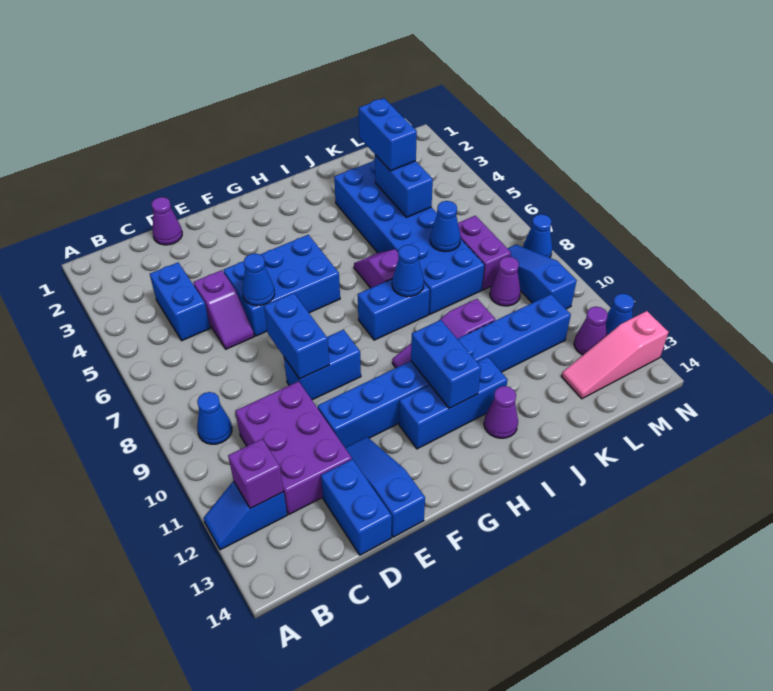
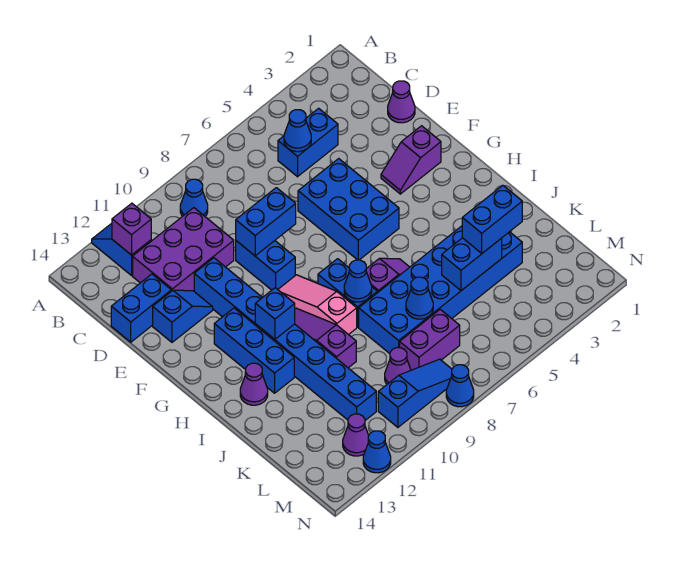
purple slope D5:D6 level 1 top 5 -> purple slope F2:F3 level 1 top 2
blue cone E6 level 2 -> blue cone C5 level 2
blue slope E12:E14 level 1 top 14 -> blue slope E12:E13 level 1 top 13
blue brick H11:H12 level 2 -> blue brick H11 level 2
pink slope L13:N13 level 1 top N -> pink slope G9:I9 level 1 top I

